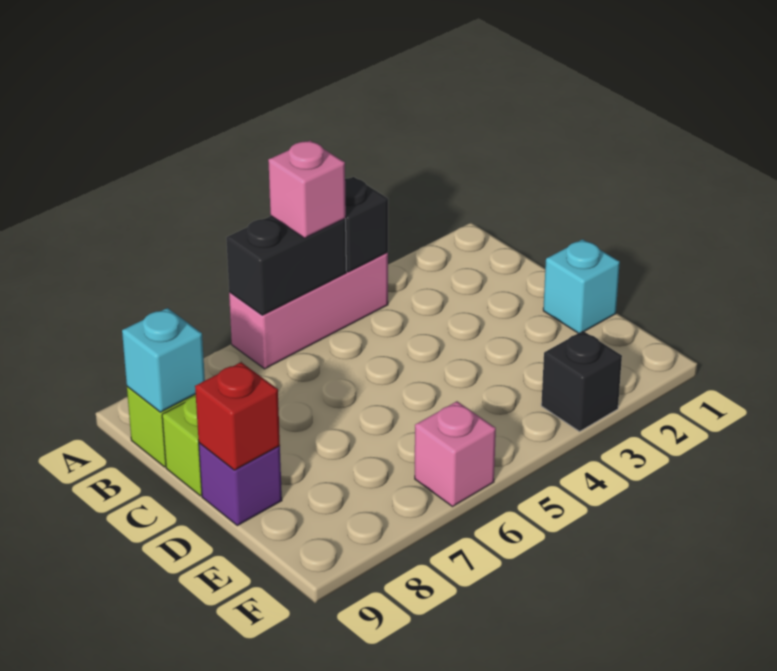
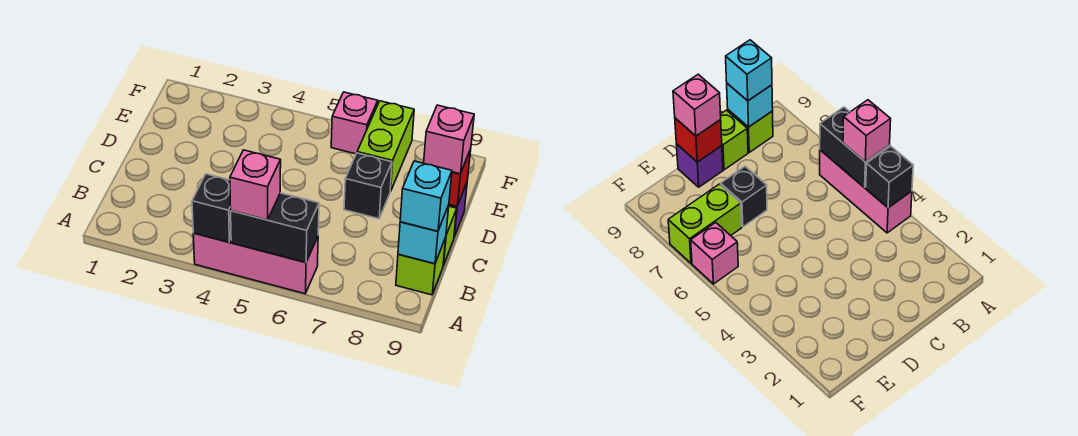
cyan brick D1 level 1 -> cyan brick B9 level 3
none -> pink brick D9 level 3
none -> lime brick E7:F7 level 1
black brick F3 level 1 -> black brick D7 level 1

